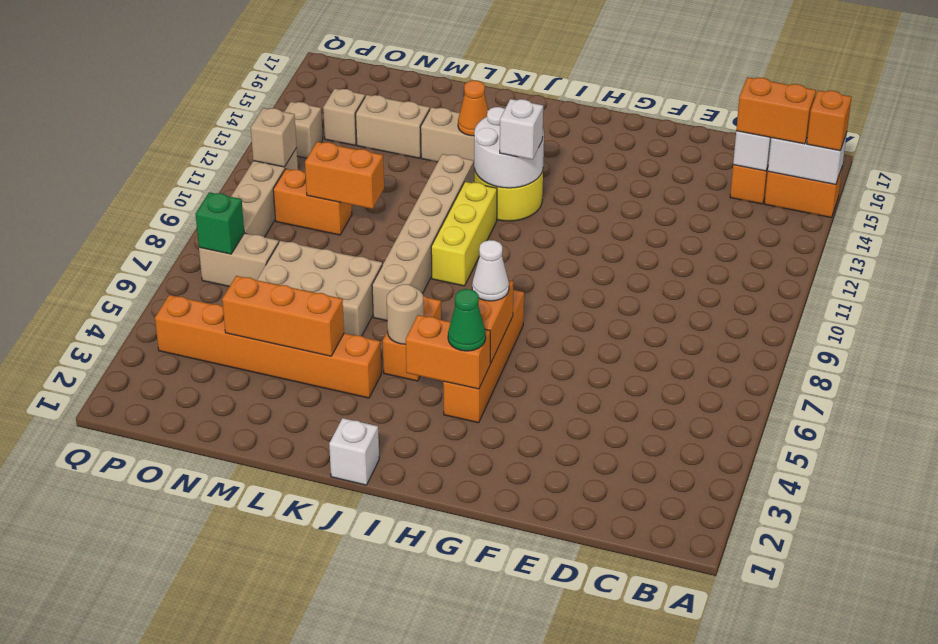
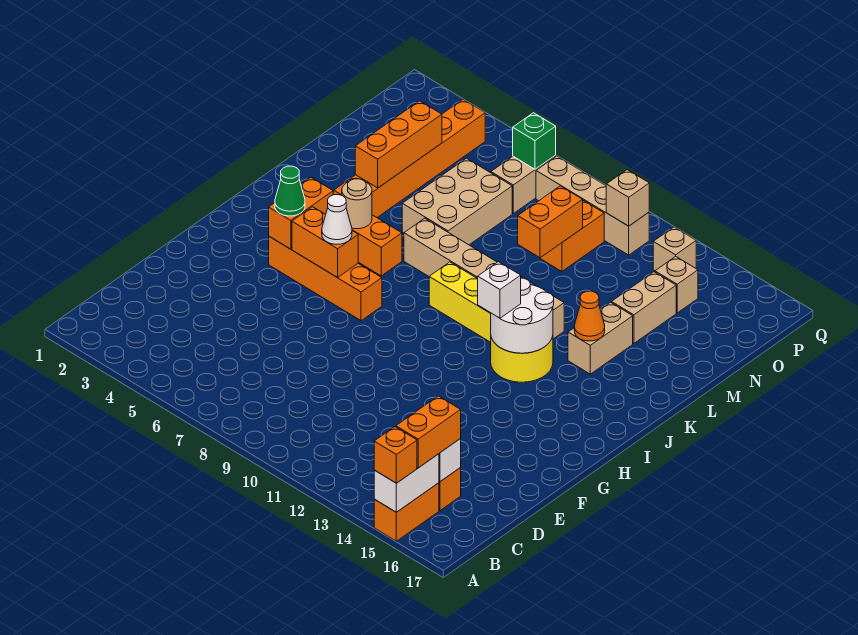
white brick J1 level 1 -> none

